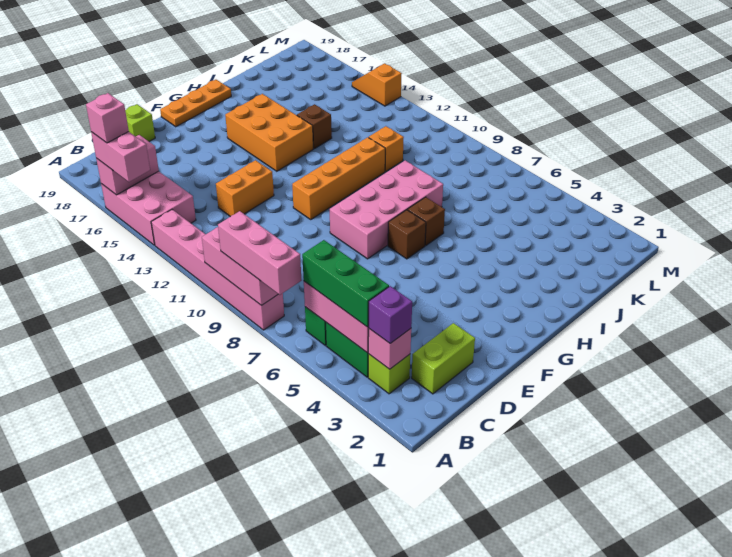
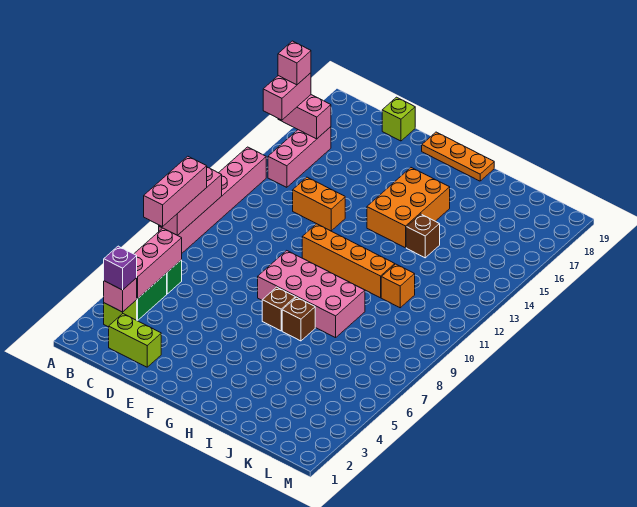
pink brick A14:B16 level 1 -> pink brick B14:B16 level 1
green brick B4:B6 level 3 -> none
orange slope M14:M15 level 1 top 14 -> none

